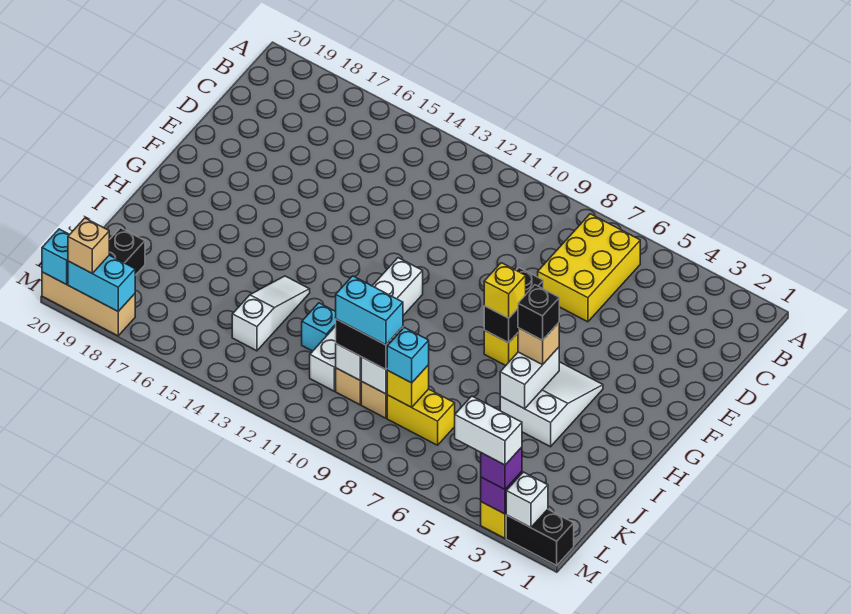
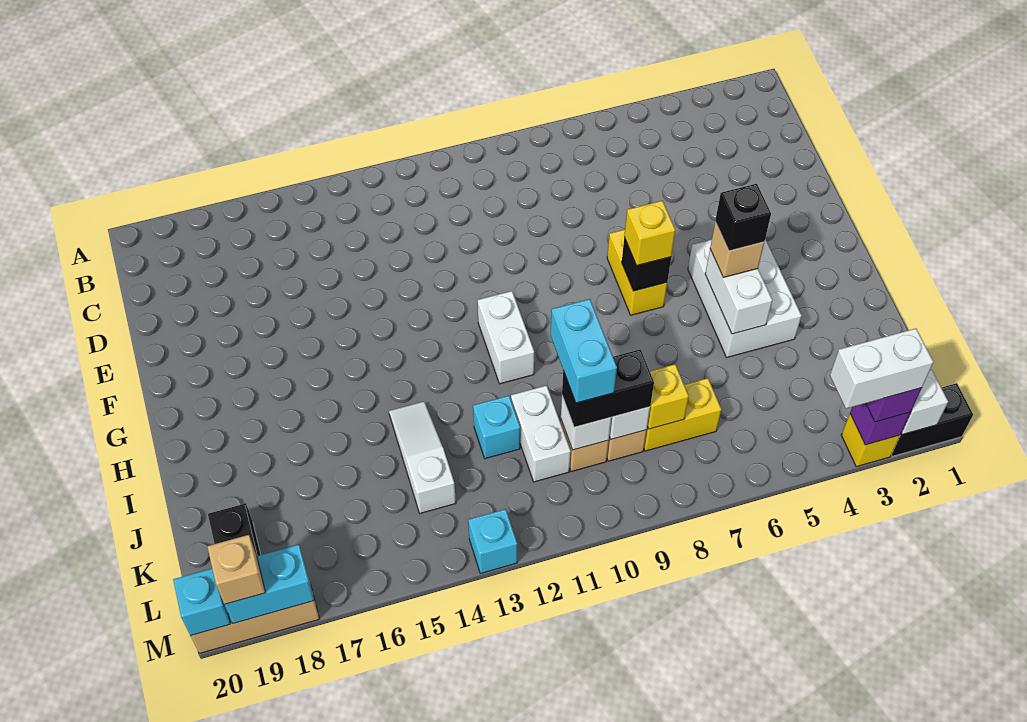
yellow brick B6:D7 level 1 -> none
black brick F7:G7 level 2 -> black brick G7 level 2
white slope G4:I5 level 1 top I -> white brick G4:I5 level 1
cyan brick K8 level 3 -> cyan brick M13 level 1
cyan brick K9:K10 level 4 -> cyan brick J10:K10 level 4

